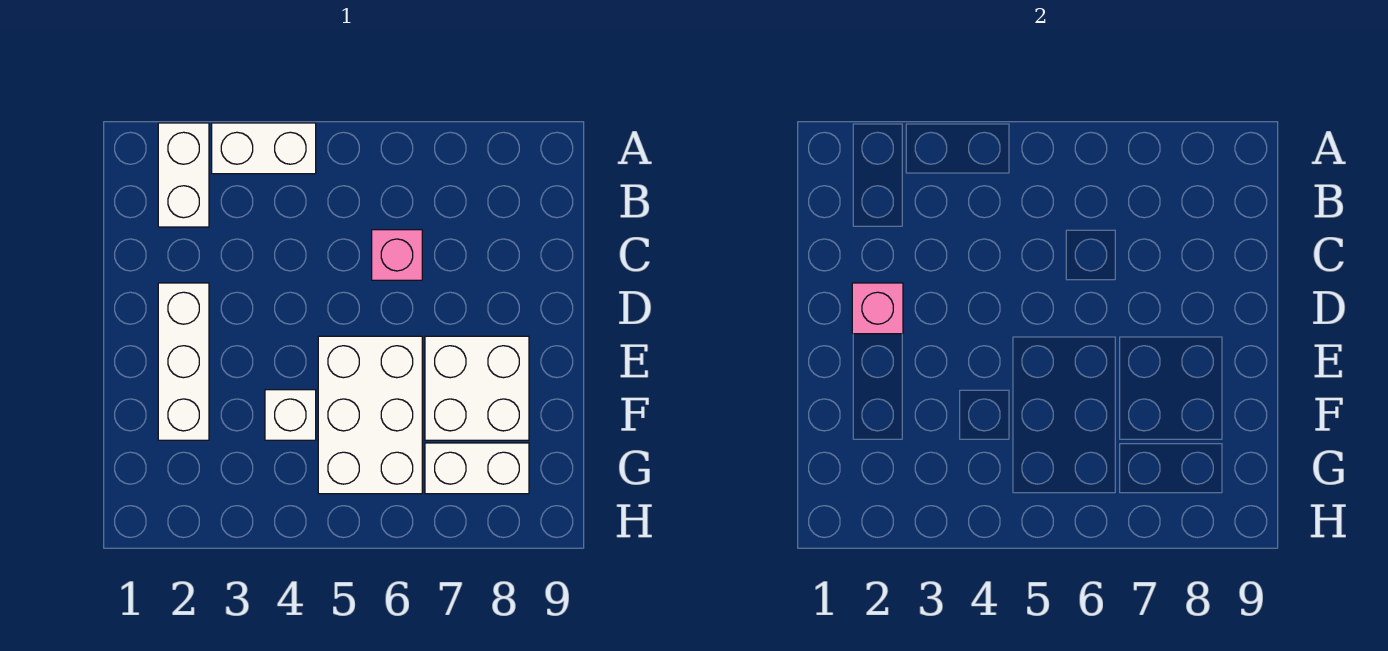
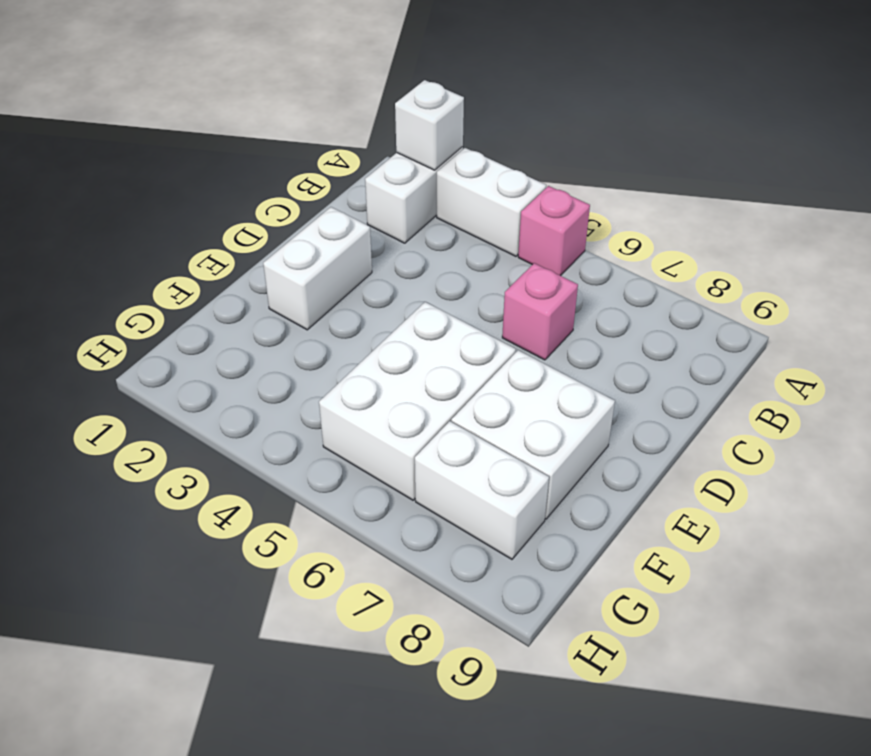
white brick D2:F2 level 1 -> white brick D2:E2 level 1
pink brick D2 level 2 -> pink brick A5 level 1
white brick F4 level 1 -> white brick A2 level 2

